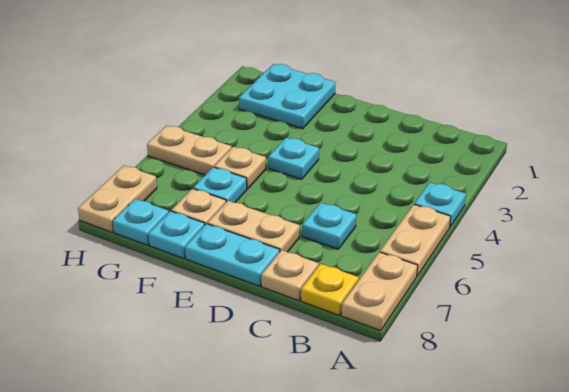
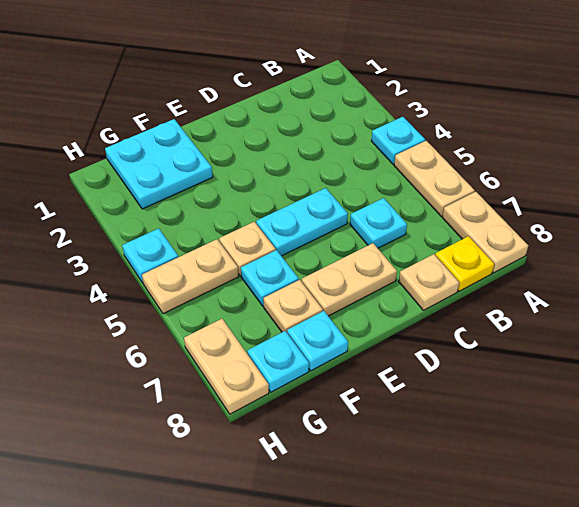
cyan plate D8:E8 level 1 -> cyan plate D5:E5 level 1
cyan plate E4 level 1 -> cyan plate H4 level 1

